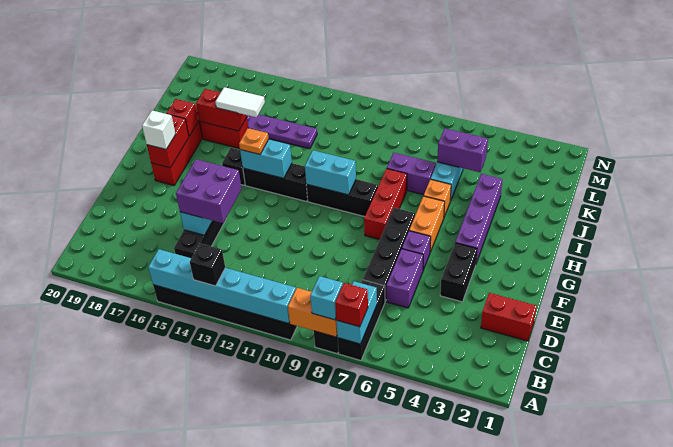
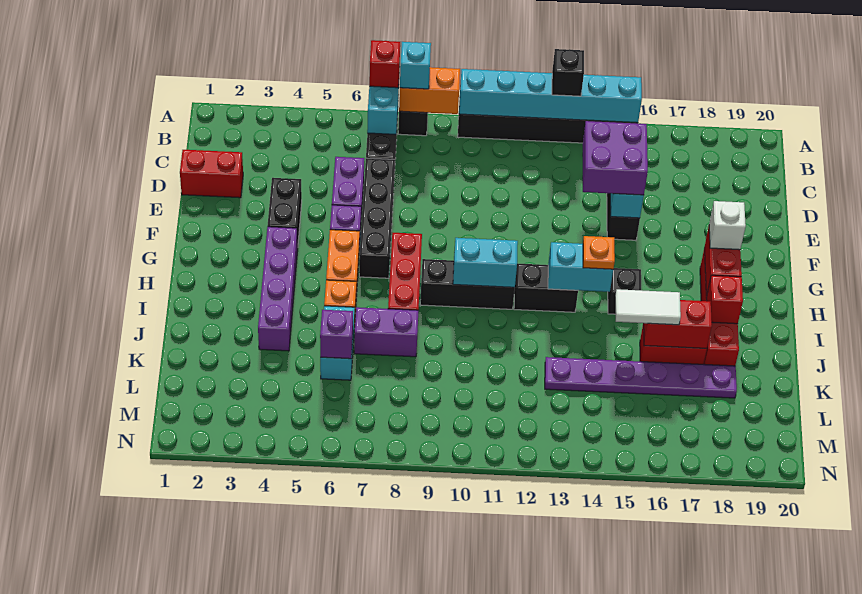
black brick H12:H14 level 1 -> black brick H12:H13 level 1
purple brick K5:K6 level 2 -> purple brick K6 level 2

